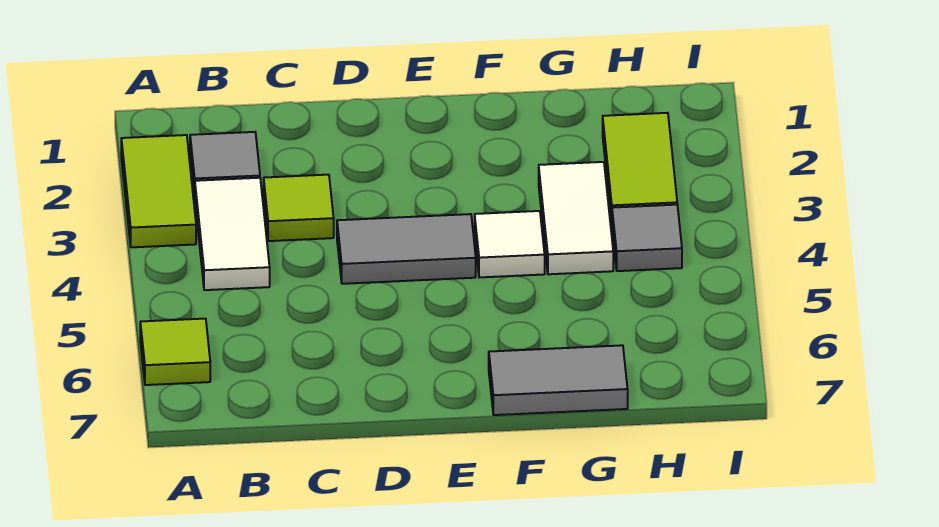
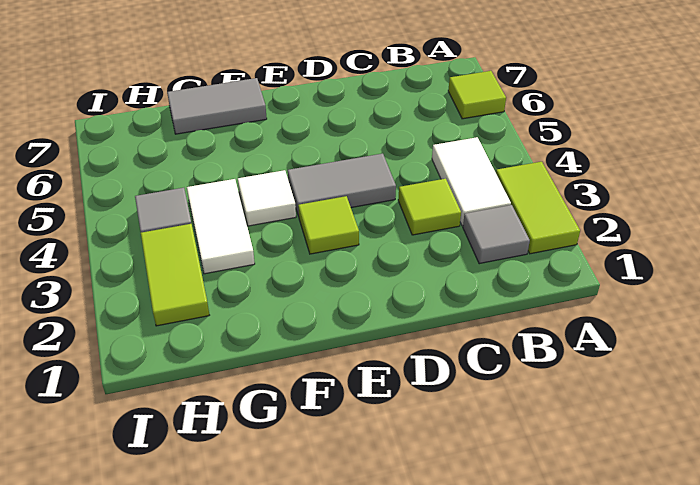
none -> lime tile E3 level 1

